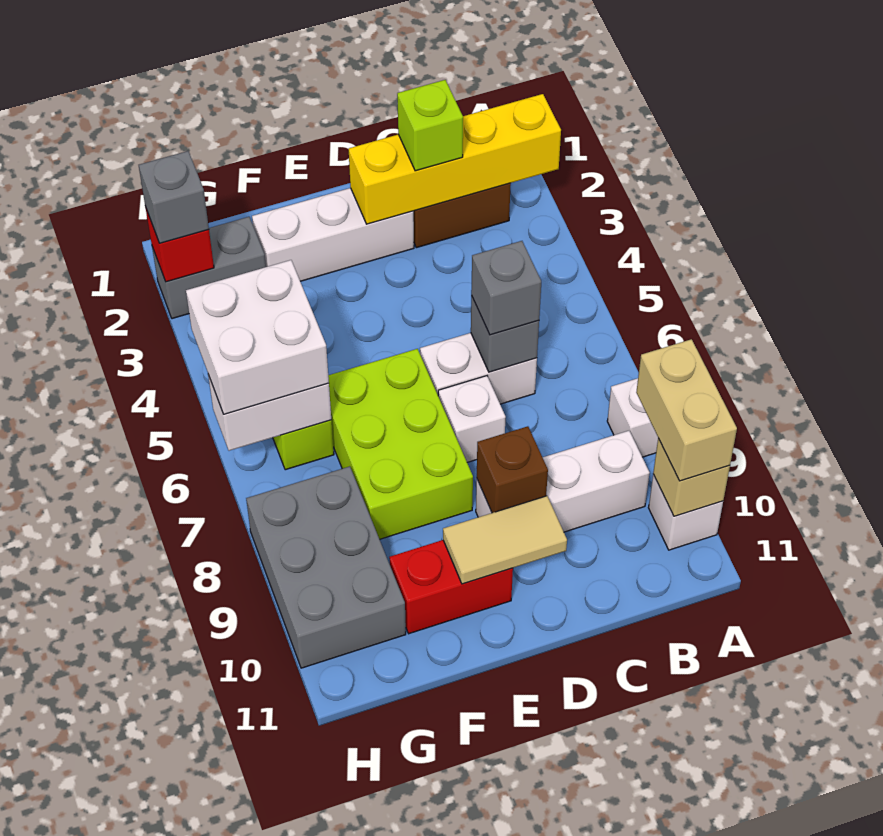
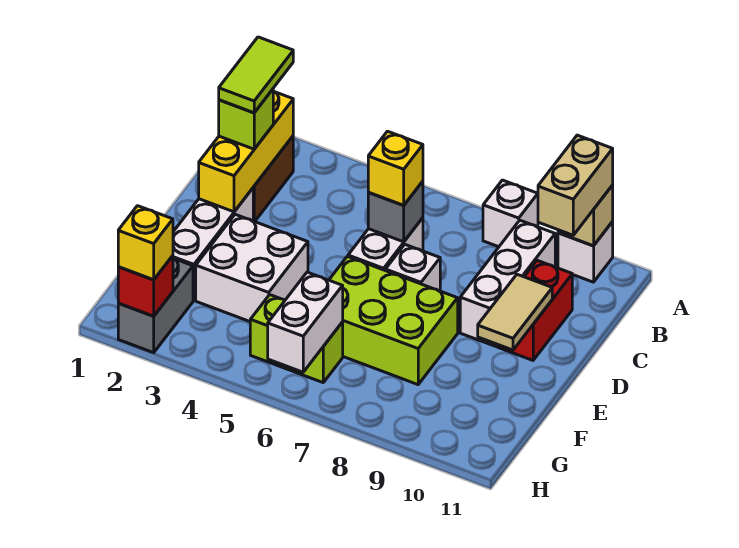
yellow brick A2:D2 level 2 -> yellow brick B2:D2 level 2
tan brick A9:A10 level 3 -> tan brick A10:B10 level 3
none -> lime tile B2:C2 level 4
grey brick C6 level 3 -> yellow brick C6 level 3
brown brick D9 level 2 -> none
red brick E10:F10 level 1 -> red brick C10:D10 level 1
white brick G5:H6 level 3 -> white brick E3:F4 level 1
grey brick G8:H10 level 1 -> none
grey brick H2 level 3 -> yellow brick H2 level 3

